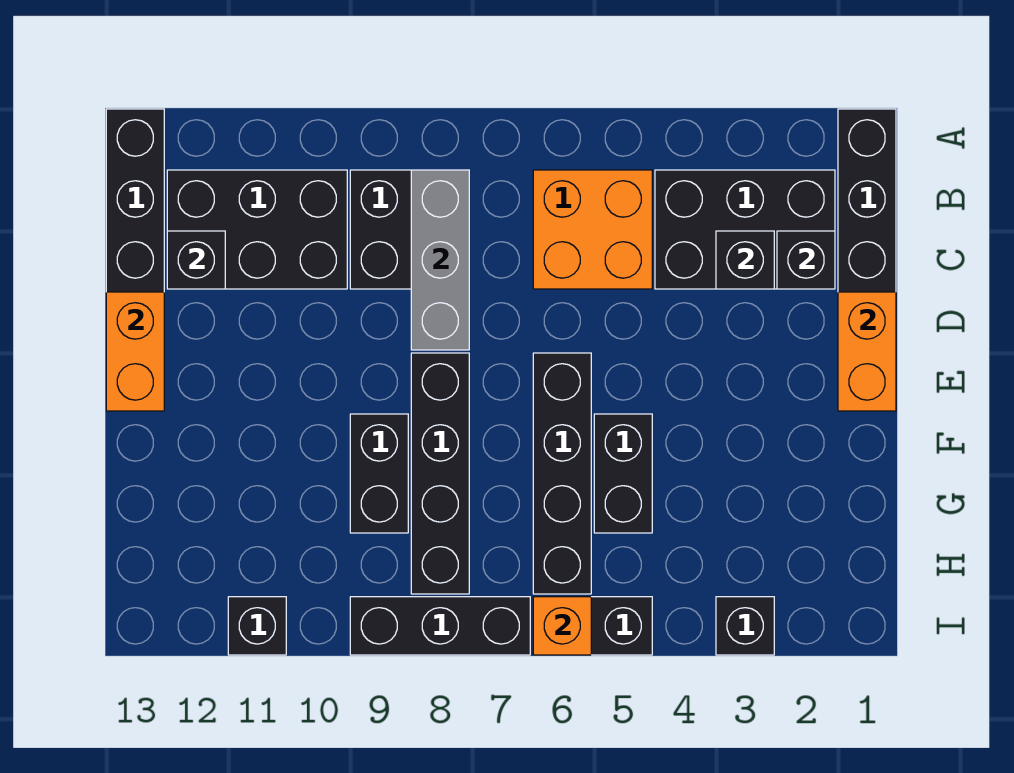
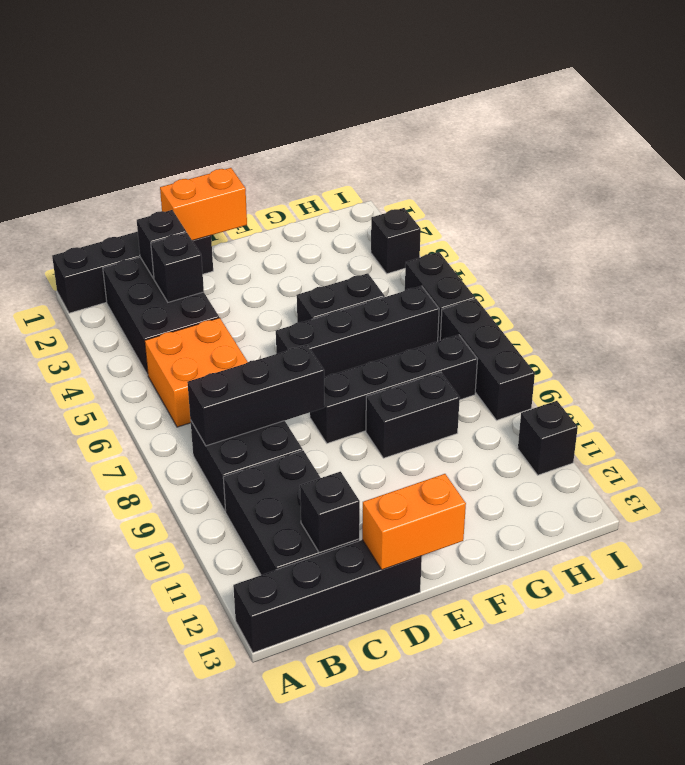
grey brick B8:D8 level 2 -> black brick B8:D8 level 2
orange brick I6 level 2 -> none

